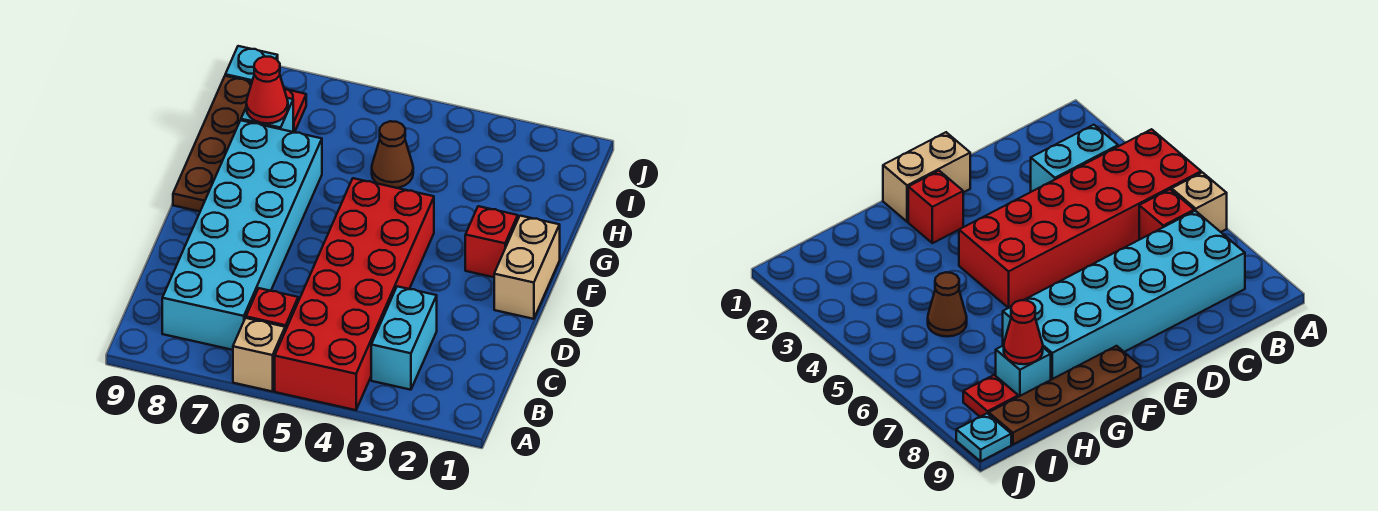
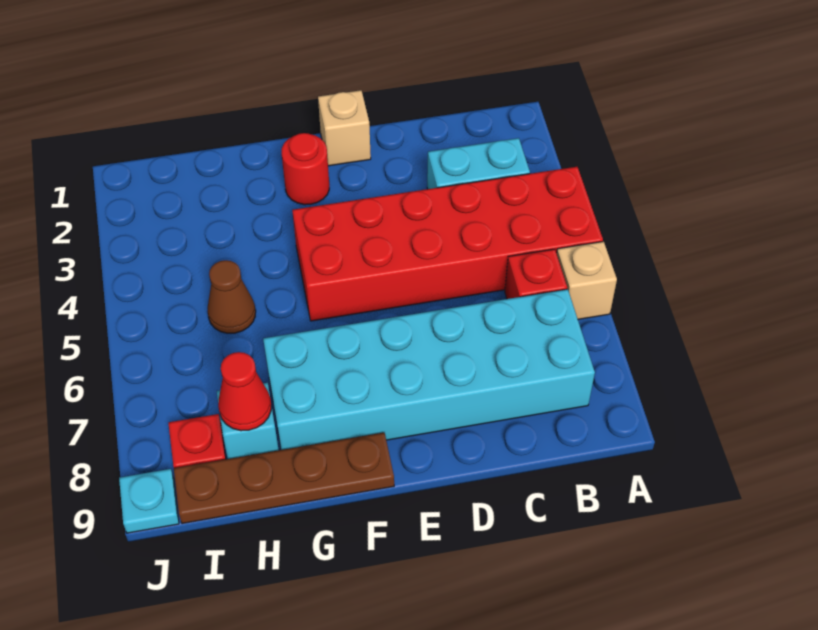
tan brick E1:F1 level 1 -> tan brick E1 level 1
red brick F2 level 1 -> red round brick F2 level 1

